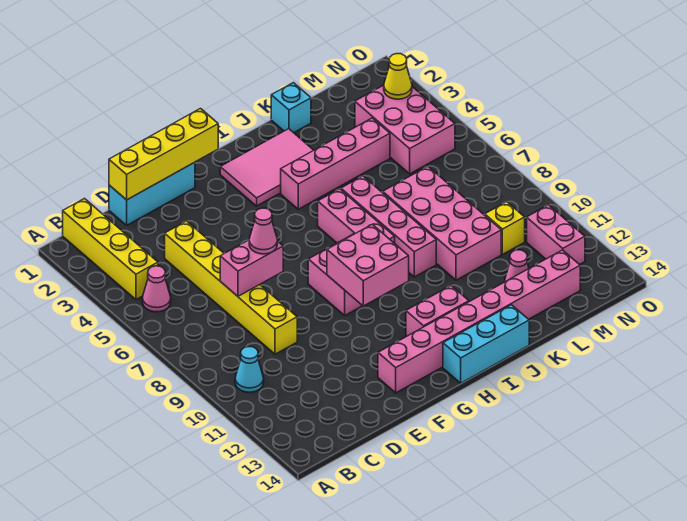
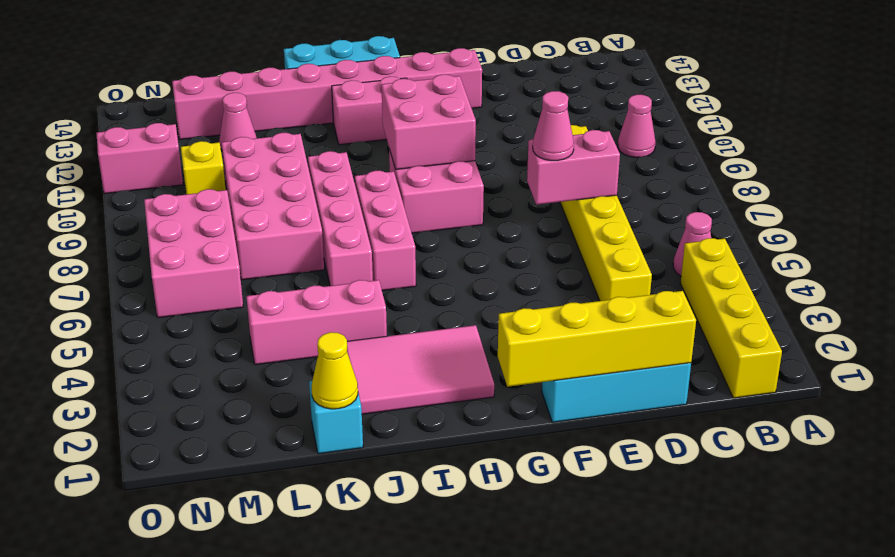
cyan cone B10 level 1 -> pink cone B10 level 1
pink brick I4:L4 level 1 -> pink brick J4:L4 level 1
pink brick M3:N5 level 1 -> pink brick M6:N8 level 1
yellow cone N3 level 2 -> yellow cone K1 level 2
pink brick N11:N12 level 1 -> pink brick N11:O11 level 1

